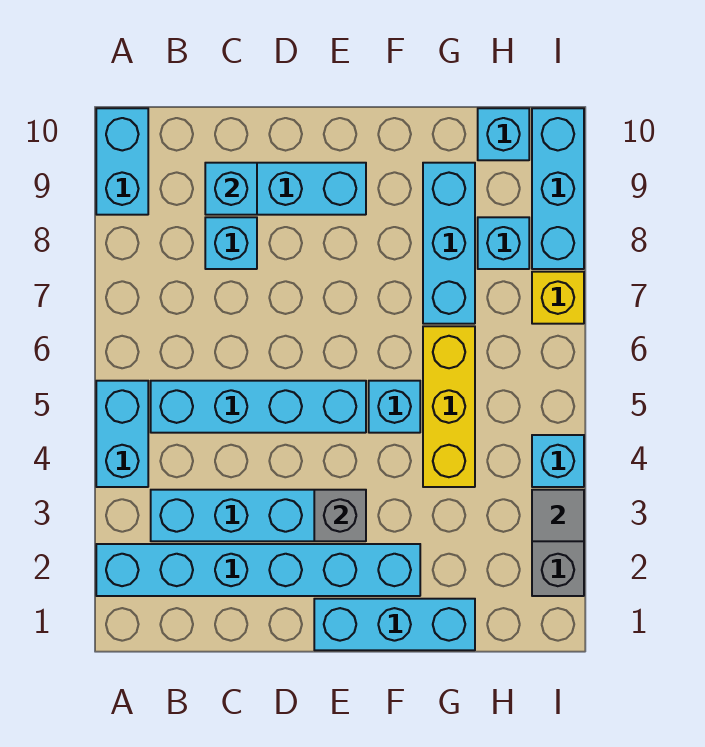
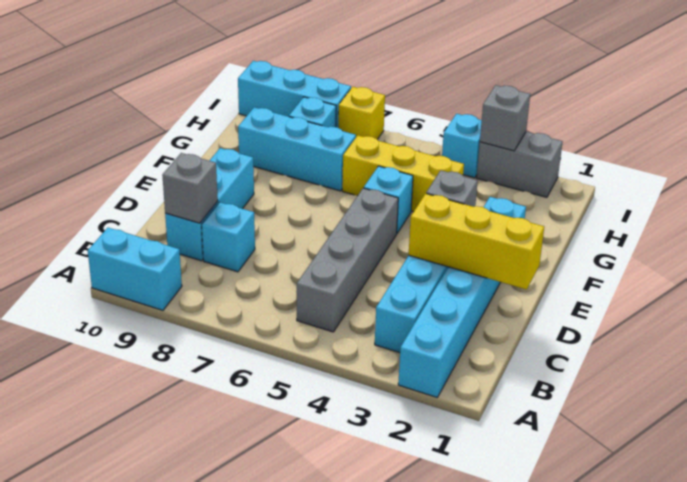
cyan brick A4:A5 level 1 -> none
cyan brick B5:E5 level 1 -> grey brick B5:E5 level 1
cyan brick C9 level 2 -> grey brick C9 level 2
none -> yellow brick D1:D3 level 2
cyan brick E1:G1 level 1 -> none
cyan brick H10 level 1 -> none
grey tile I3 level 2 -> grey brick I3 level 2

